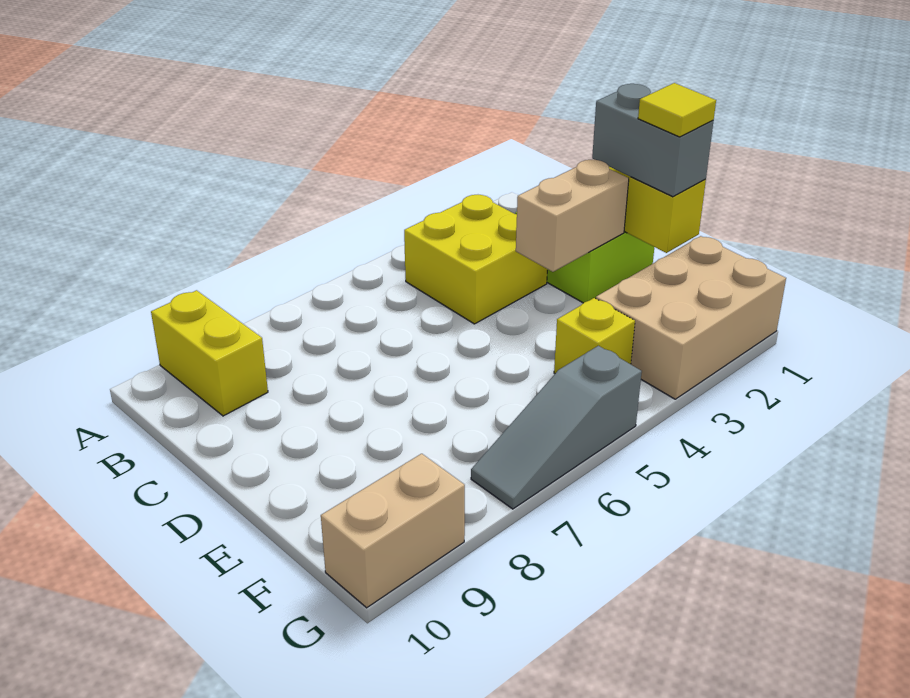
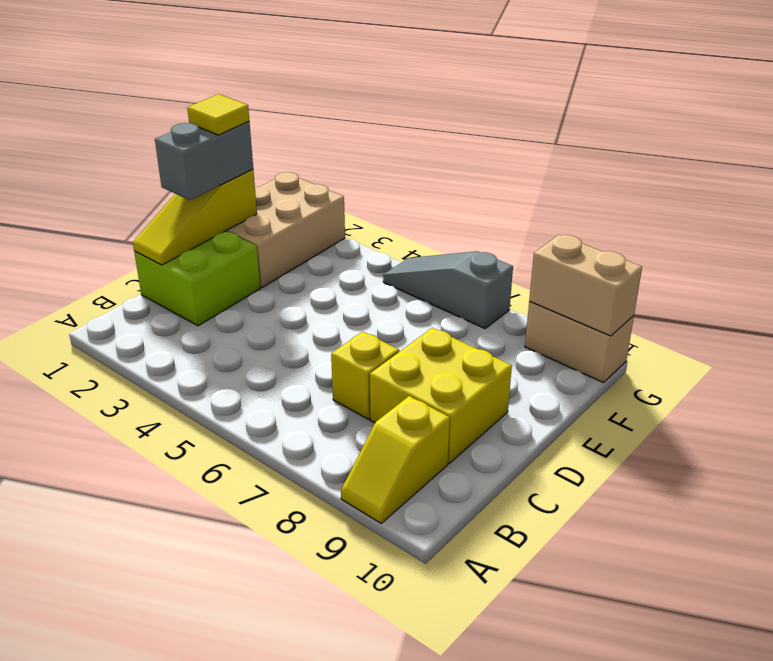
yellow brick A9:B9 level 1 -> yellow slope A9:B9 level 1 top B
yellow brick B3:C4 level 1 -> yellow brick C8:D9 level 1
tan brick D2:D3 level 2 -> tan brick G9:G10 level 2
tan brick F1:G3 level 1 -> tan brick E1:G2 level 1
yellow brick F4 level 1 -> yellow brick C7 level 1
grey slope G5:G7 level 1 top 5 -> grey slope G5:G7 level 1 top 7

